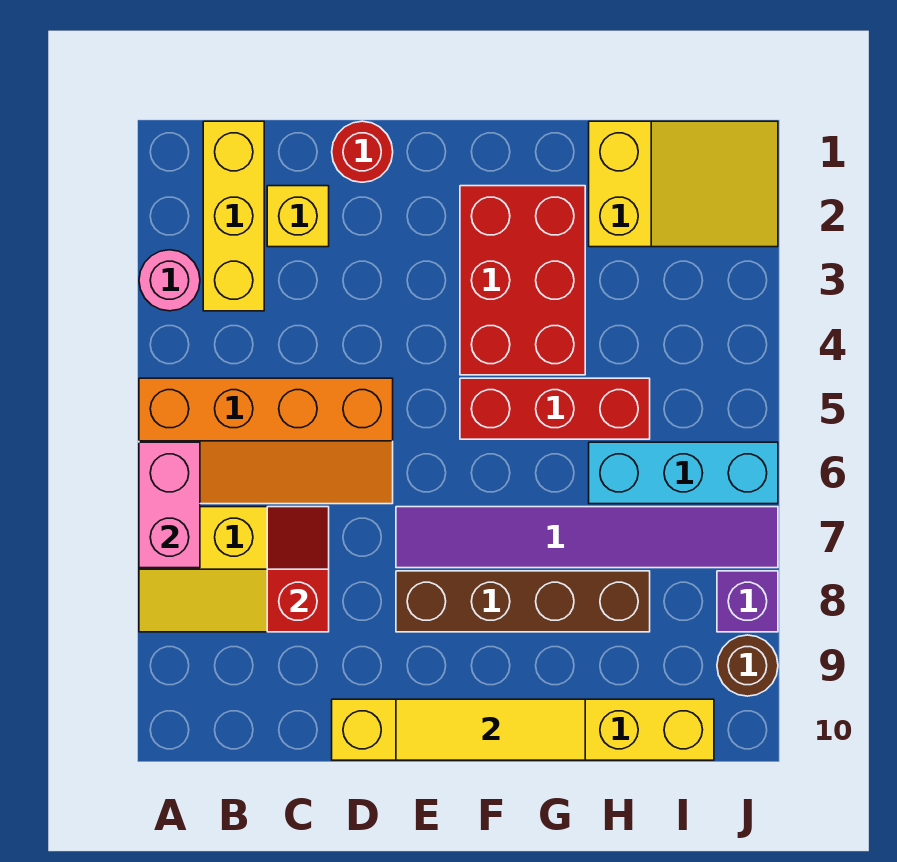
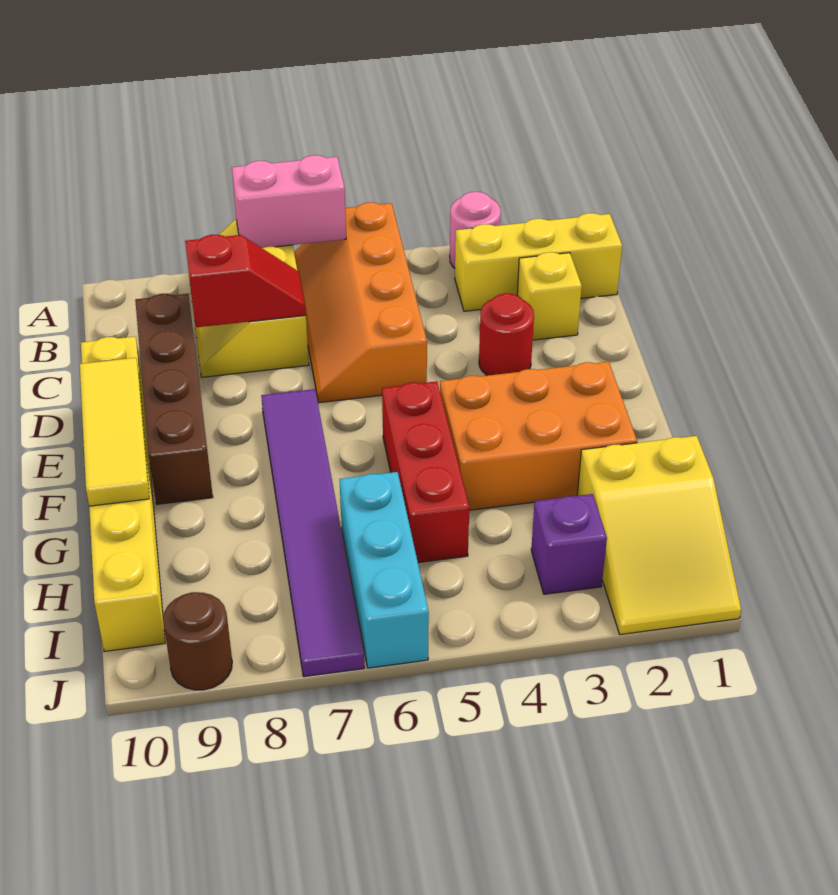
red round brick D1 level 1 -> red round brick D3 level 1
brown brick E8:H8 level 1 -> brown brick C9:F9 level 1
red brick F2:G4 level 1 -> orange brick F2:G4 level 1
purple brick J8 level 1 -> purple brick I3 level 1

